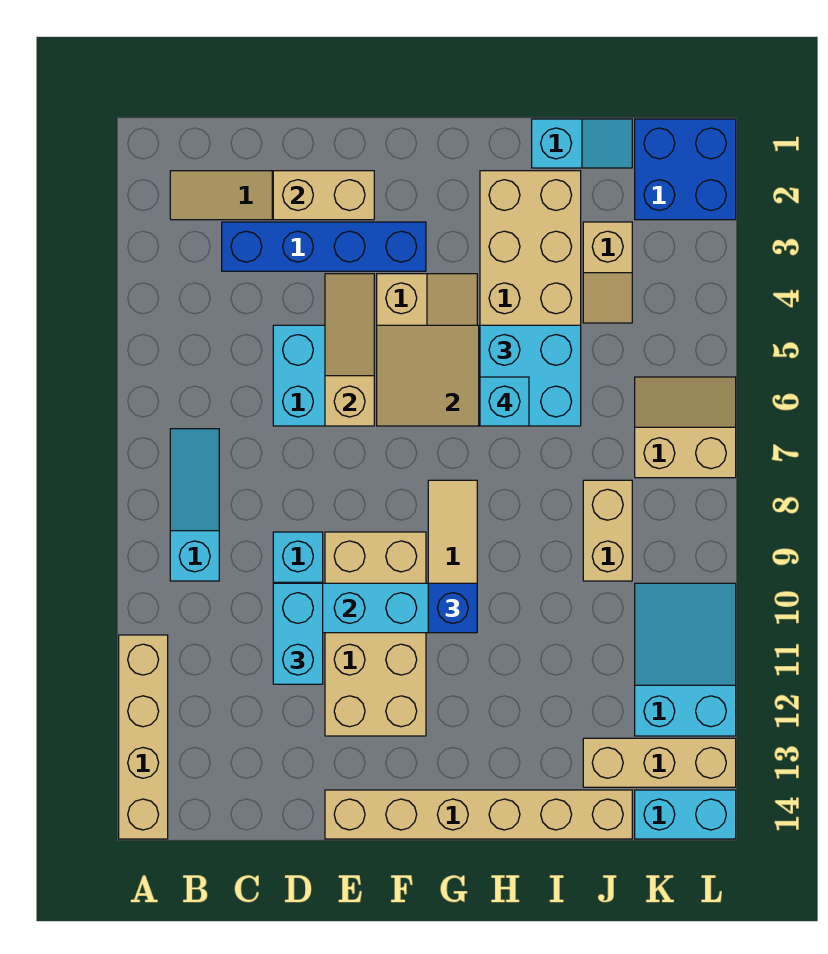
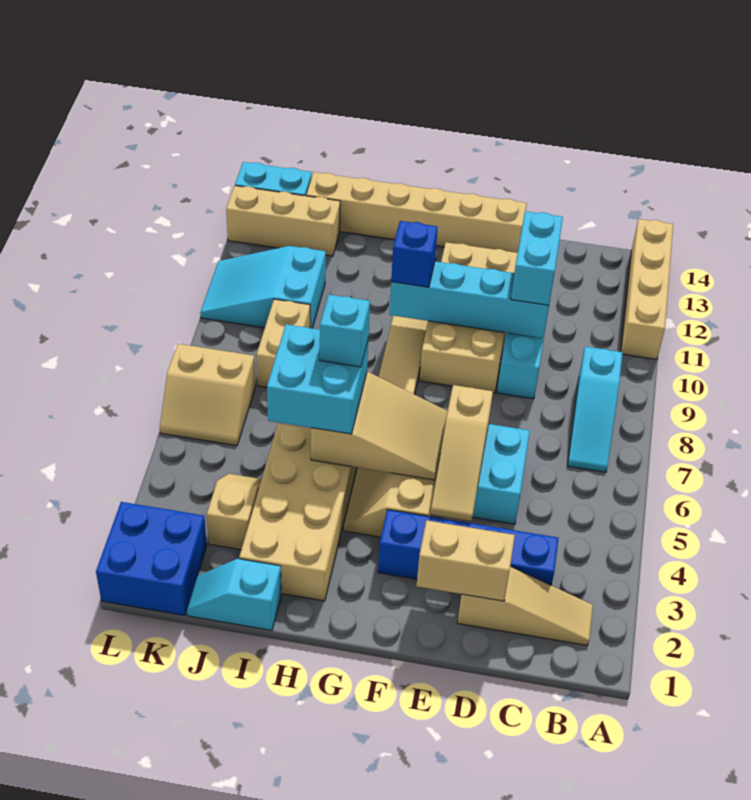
cyan slope K10:L12 level 1 top 12 -> cyan slope J10:L11 level 1 top J

